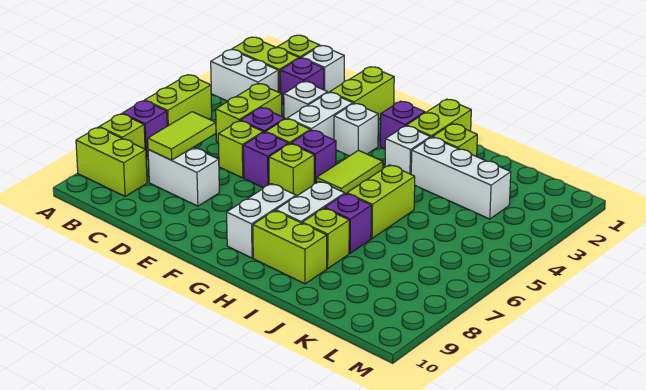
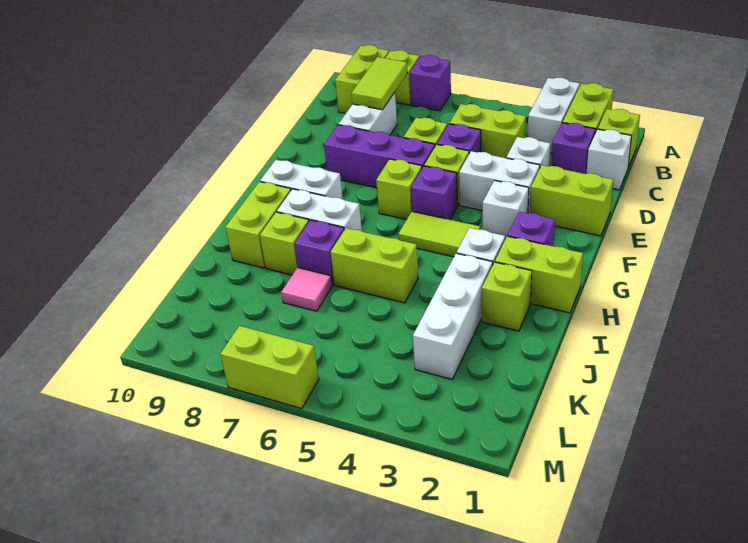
lime brick A5:A6 level 1 -> lime brick M6:M7 level 1
lime tile C7:C8 level 2 -> lime tile B8:C8 level 2
purple brick E6 level 1 -> purple brick E6:E8 level 1
none -> pink tile J7 level 1

